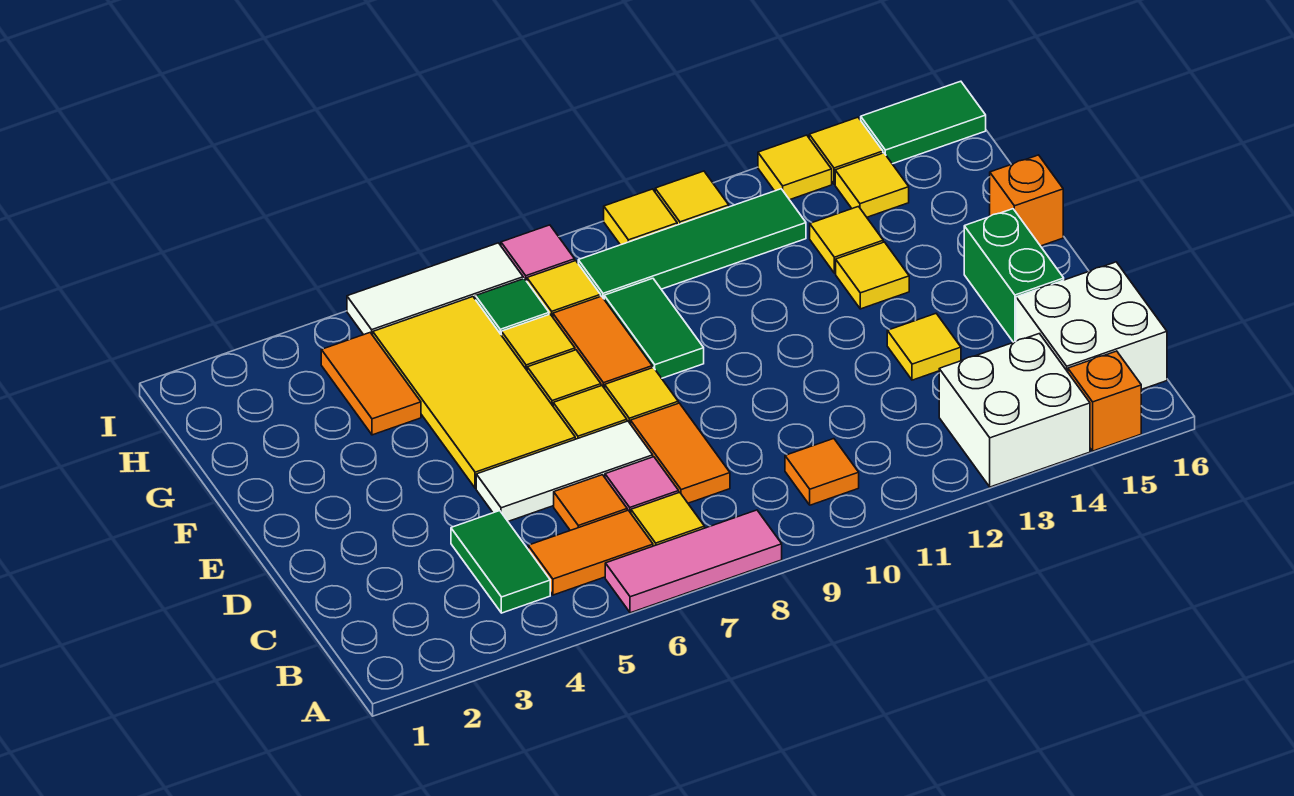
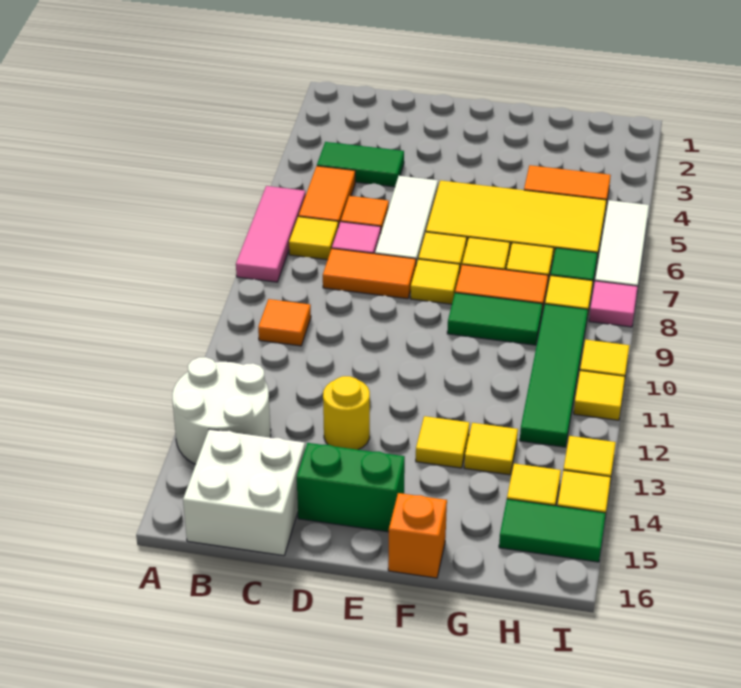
white brick A13:B14 level 1 -> white round brick A13:B14 level 1
orange brick A15 level 1 -> none
yellow tile D13 level 1 -> yellow round brick D13 level 1
green tile I15:I16 level 1 -> green tile H15:I15 level 1

